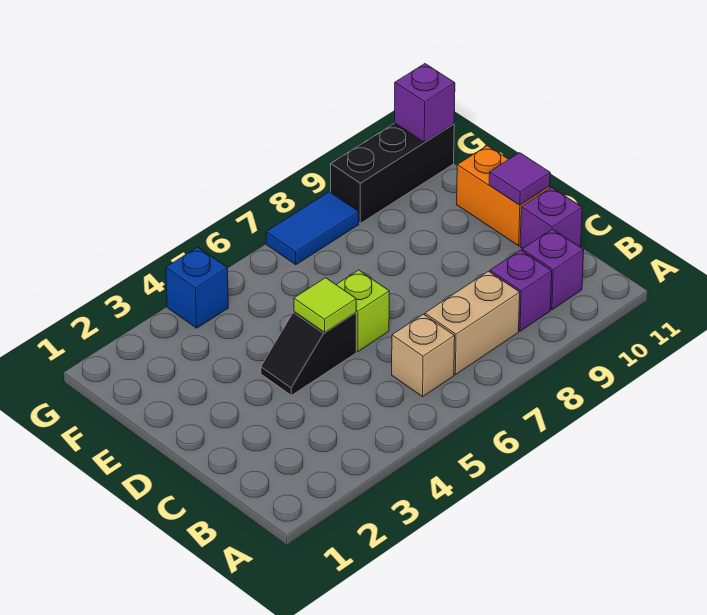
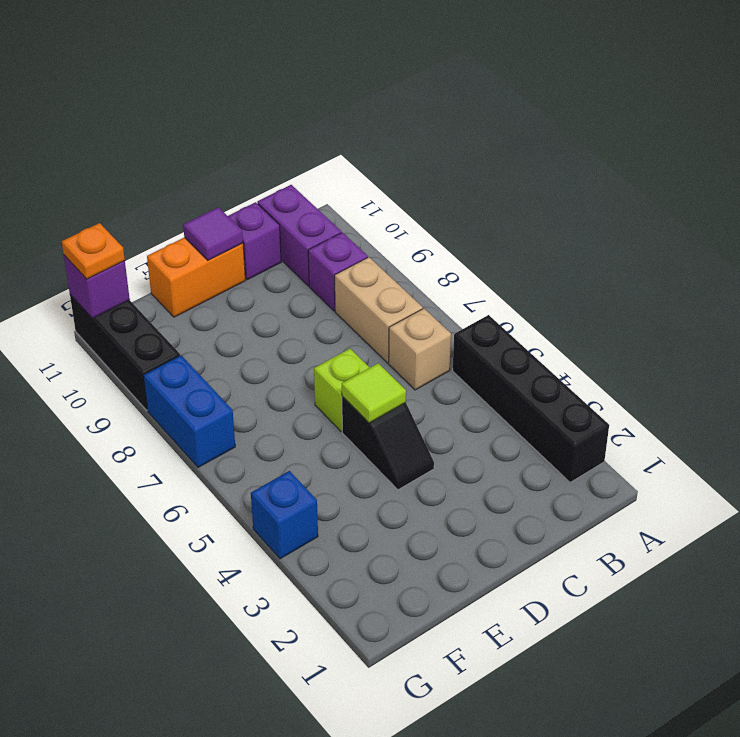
none -> black brick A2:A5 level 1
purple brick B10 level 1 -> purple brick B10:B11 level 1
blue tile G7:G8 level 1 -> blue brick G7:G8 level 1
none -> orange plate G11 level 3

